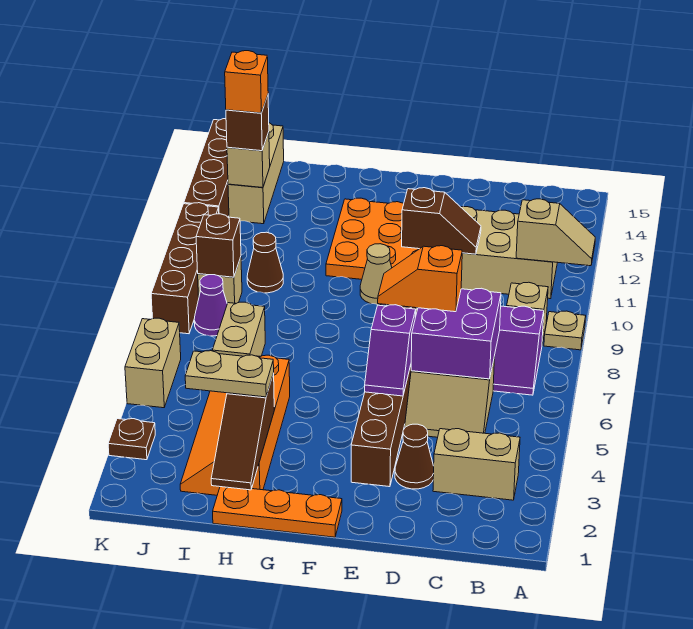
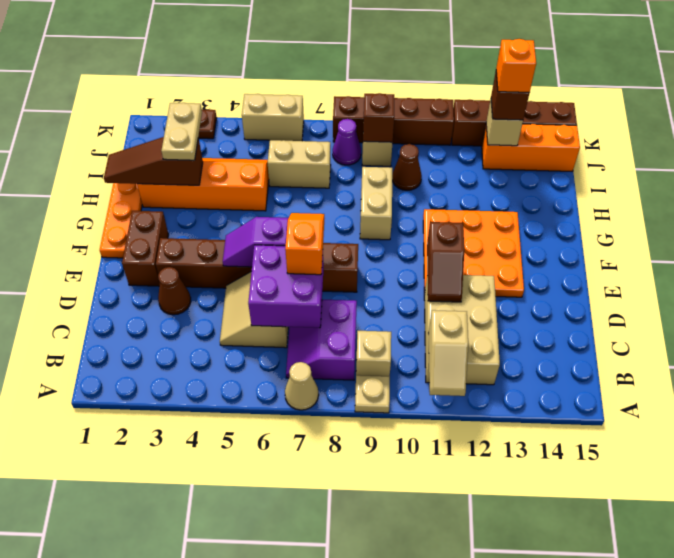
tan brick B3:C3 level 1 -> tan brick G9:H9 level 1
none -> brown brick E2:F2 level 1
tan cone F10 level 1 -> tan cone A7 level 1
tan brick J13:J15 level 1 -> orange brick J13:J15 level 1

